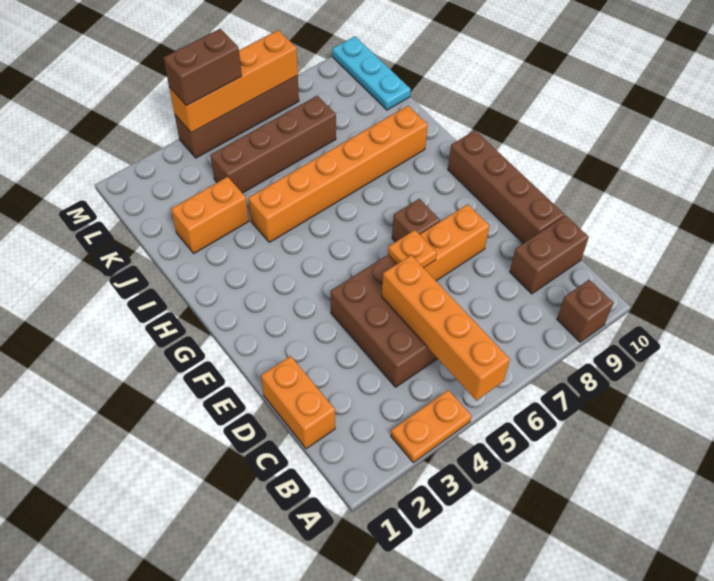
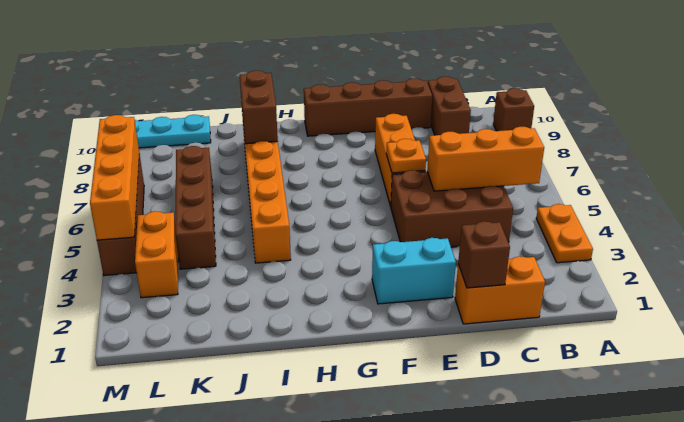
orange brick A5:D5 level 2 -> orange brick B5:D5 level 2
none -> cyan brick E2:F2 level 1
brown brick F7 level 1 -> brown brick D1 level 2
orange brick J2:J3 level 1 -> orange brick L3:L4 level 1
brown brick M4:M5 level 3 -> brown brick I8:I9 level 2

